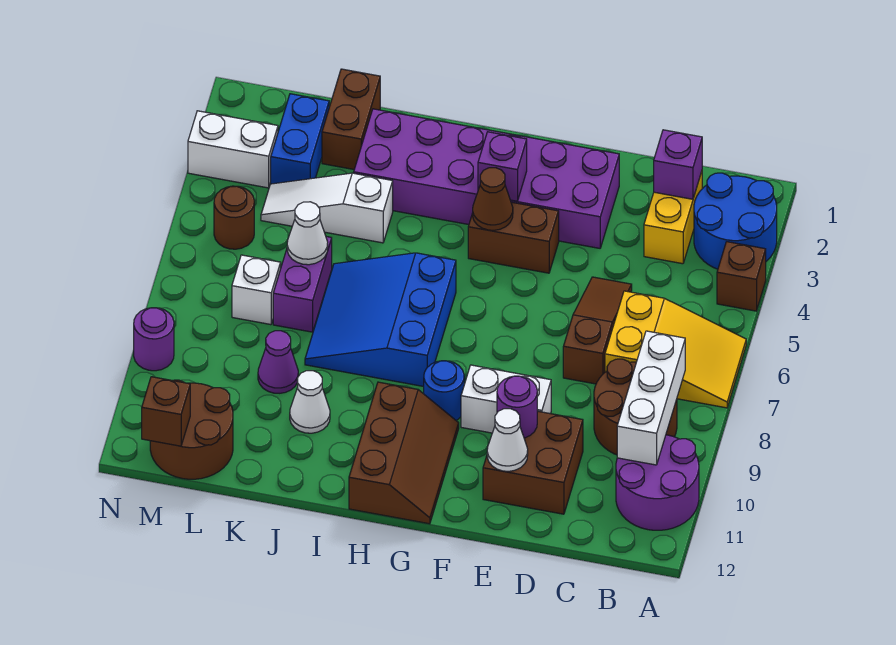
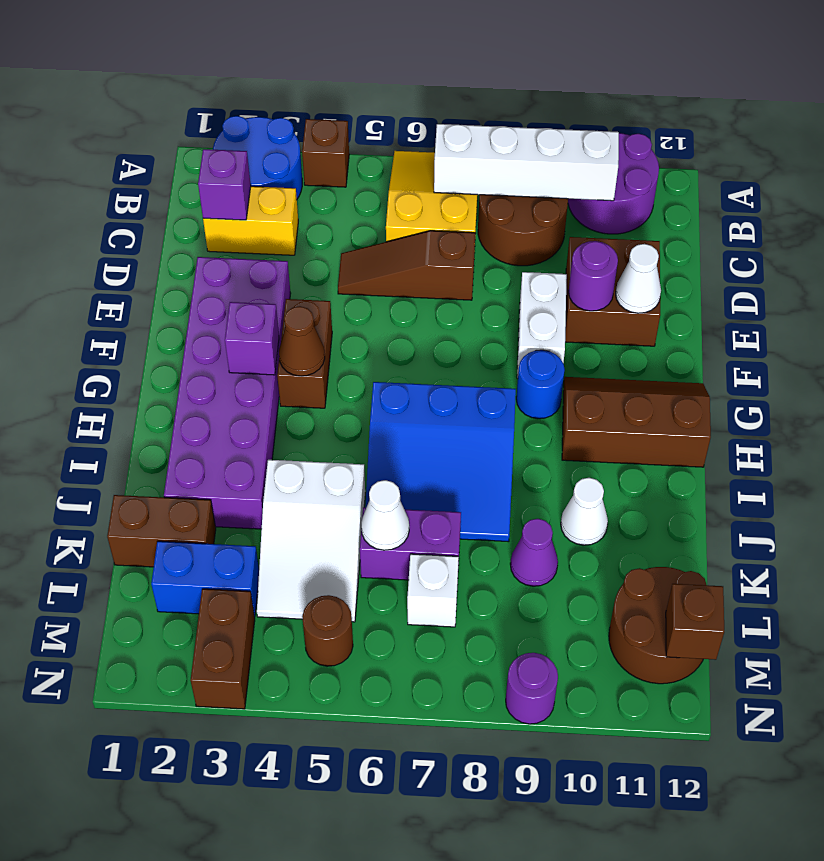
white brick B8:B10 level 2 -> white brick B7:B10 level 2
white slope J4:L4 level 1 top J -> white slope J4:L5 level 1 top J
white brick M3:N3 level 1 -> brown brick M3:N3 level 1

